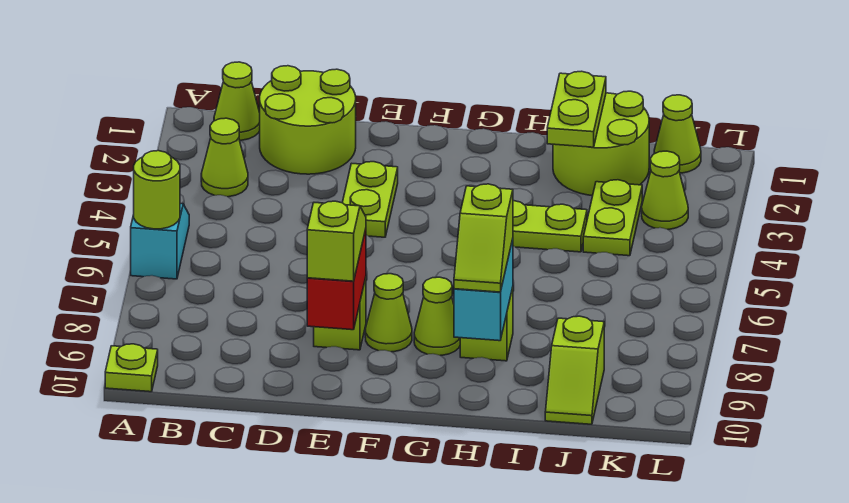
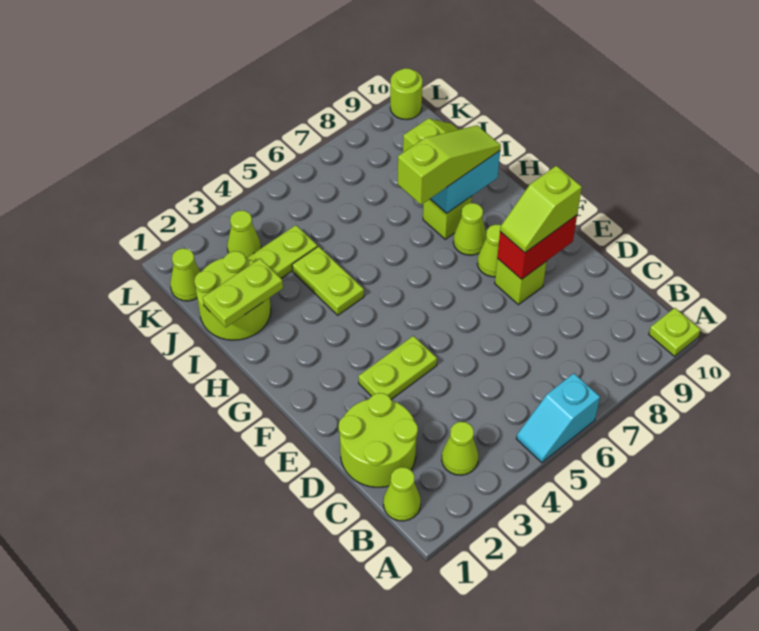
lime round brick A6 level 2 -> lime round brick L10 level 1
lime slope H8:H9 level 3 top 8 -> lime slope H7:H9 level 3 top 7

